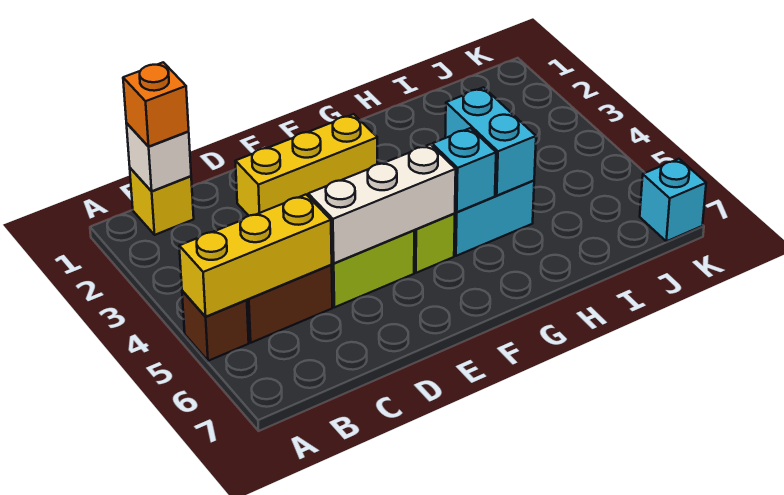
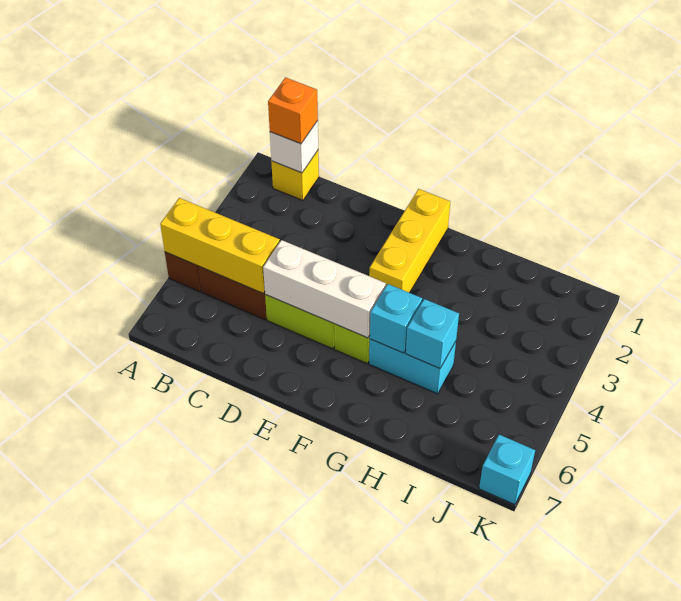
yellow brick D2:F2 level 1 -> yellow brick F1:F3 level 1
cyan brick H4:H5 level 2 -> cyan brick H5 level 2

